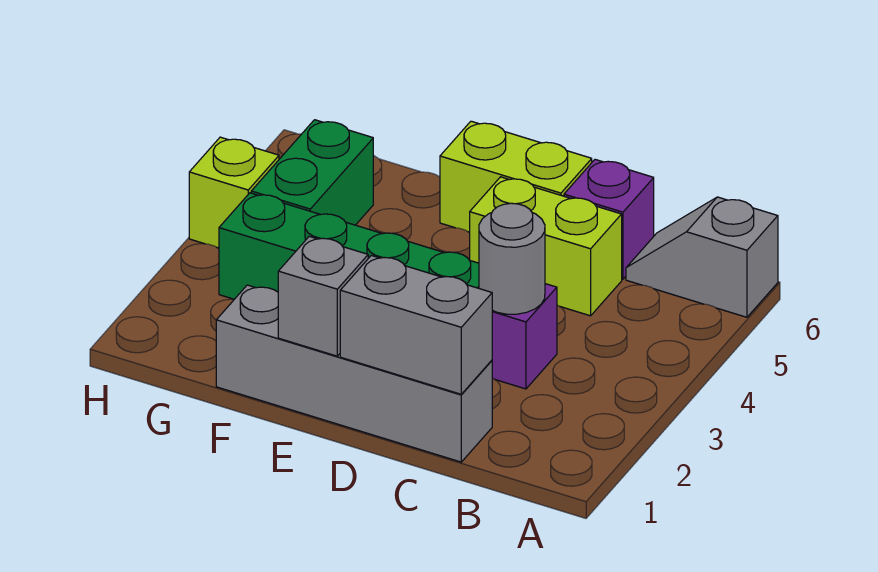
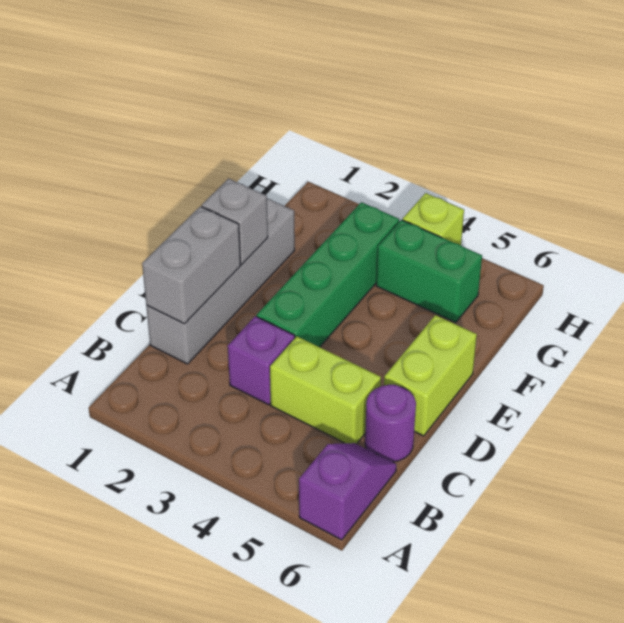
grey slope A6:B6 level 1 top A -> purple slope A6:B6 level 1 top A
grey round brick C3 level 2 -> none
lime brick C5:D5 level 1 -> lime brick C4:C5 level 1
purple brick C6 level 1 -> purple round brick C6 level 1

